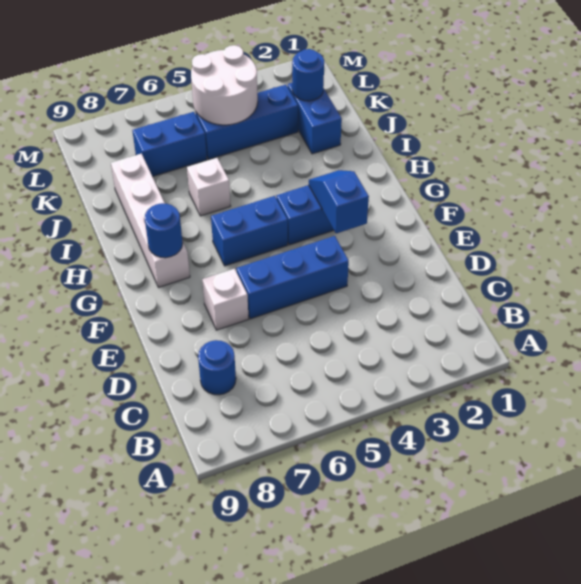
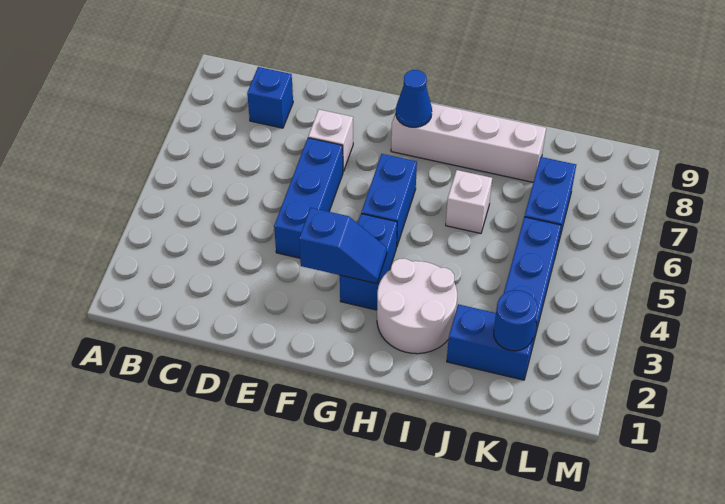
blue round brick C8 level 1 -> blue brick C8 level 1
blue round brick G8 level 2 -> blue cone G8 level 2
white round brick K4:L5 level 2 -> white round brick H2:I3 level 1

